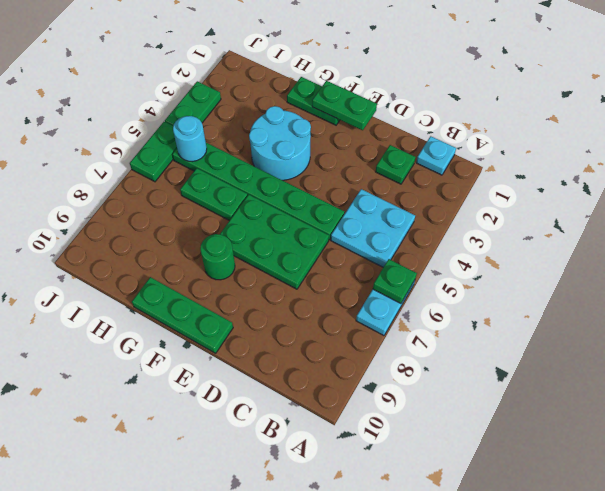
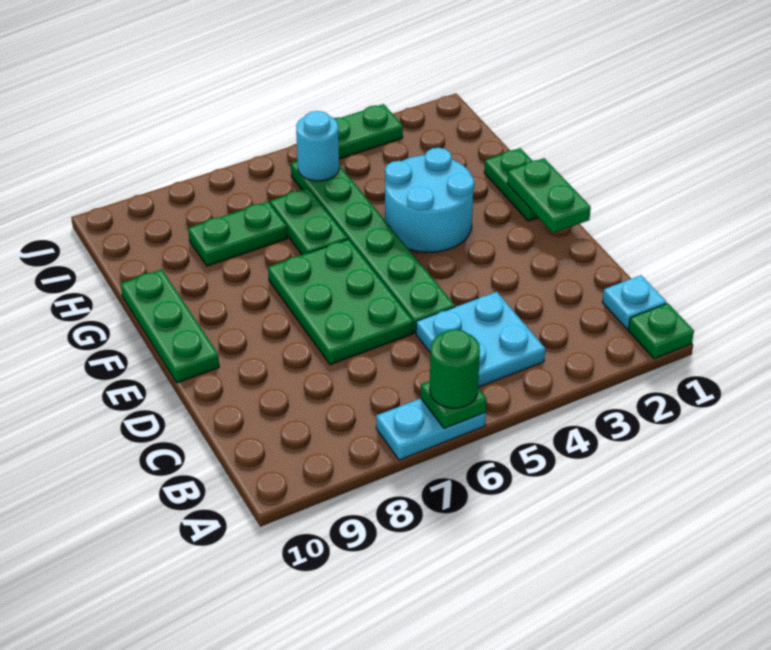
green plate C2 level 1 -> green plate A1 level 1
green round brick F8 level 1 -> green round brick A6 level 3
green plate J5:J6 level 1 -> green plate H7:H8 level 1

